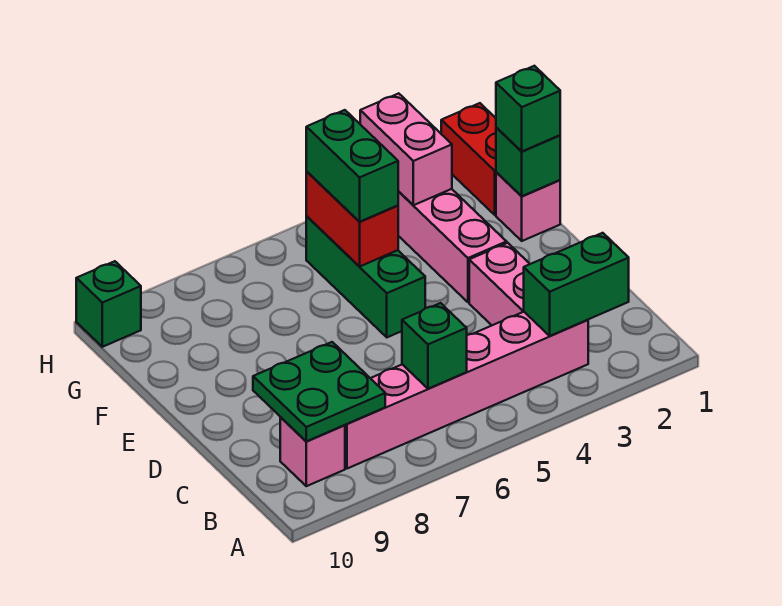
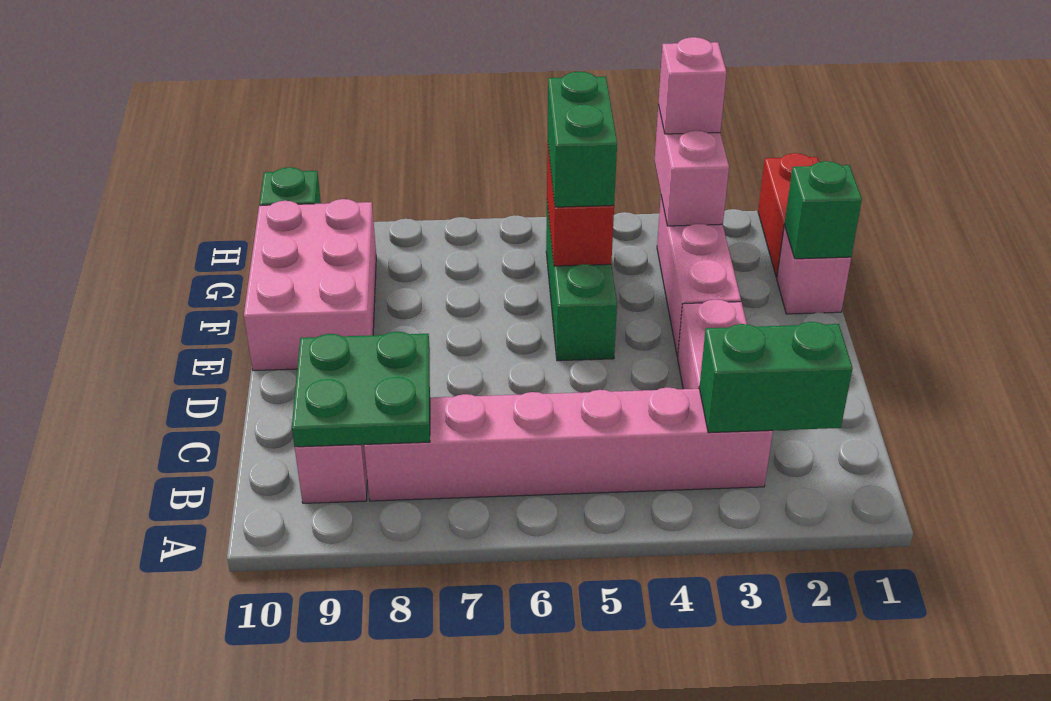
green brick B6 level 2 -> none
none -> pink brick E9:G10 level 1
green brick F1 level 3 -> none
none -> pink brick H3 level 3

